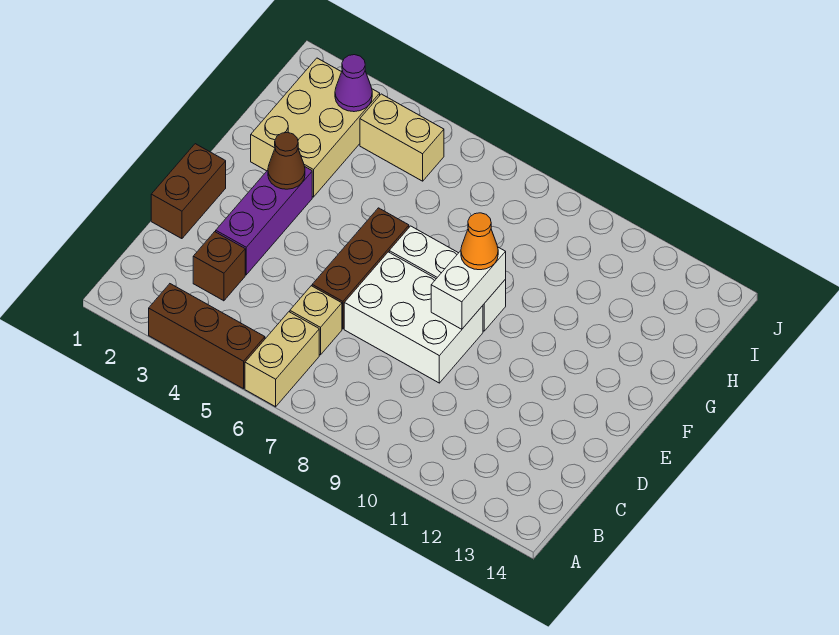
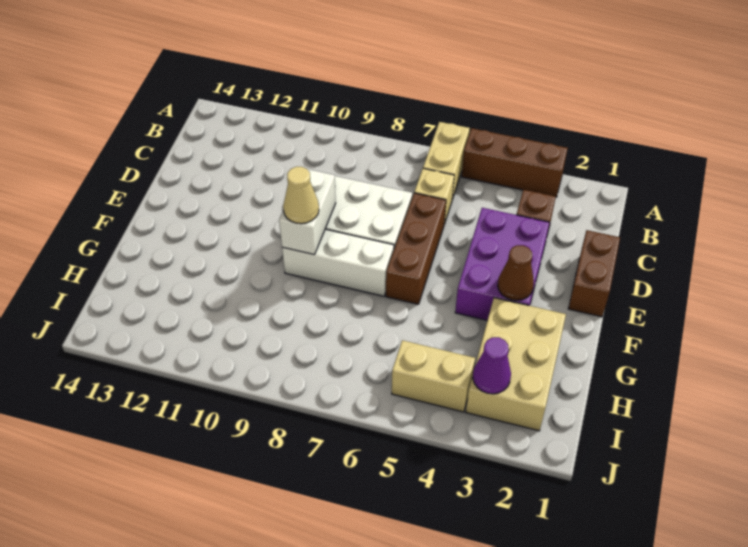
purple brick D3:F3 level 1 -> purple brick D3:F4 level 1
orange cone F9 level 3 -> tan cone F9 level 3

